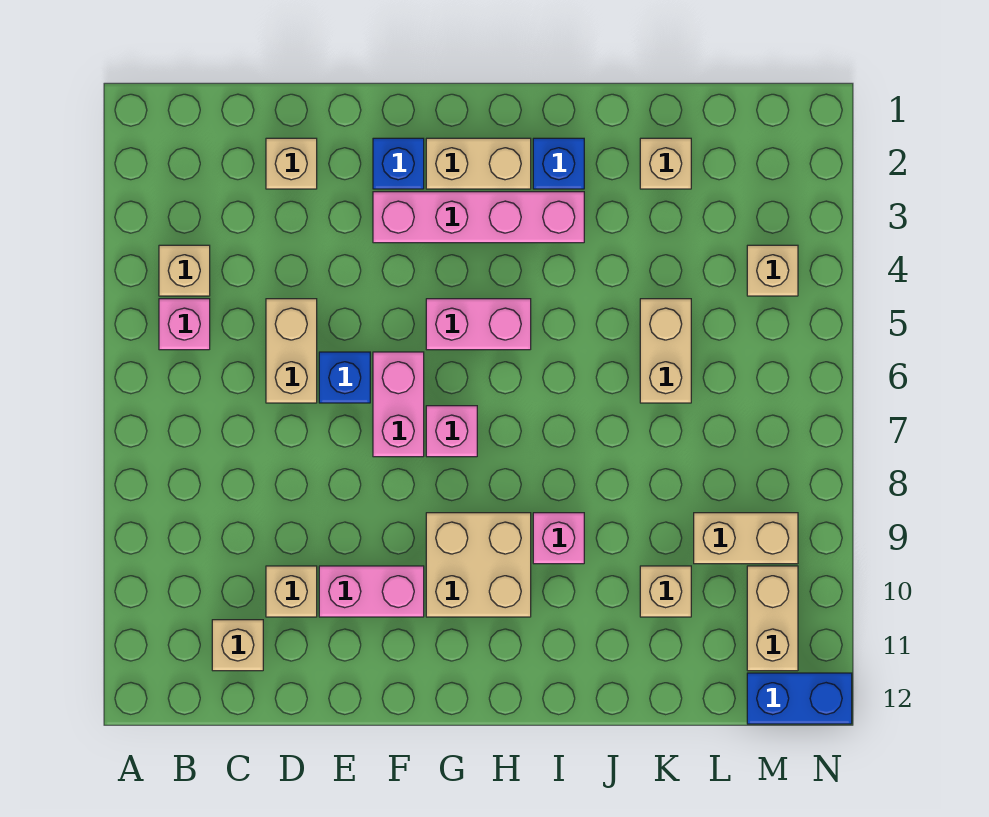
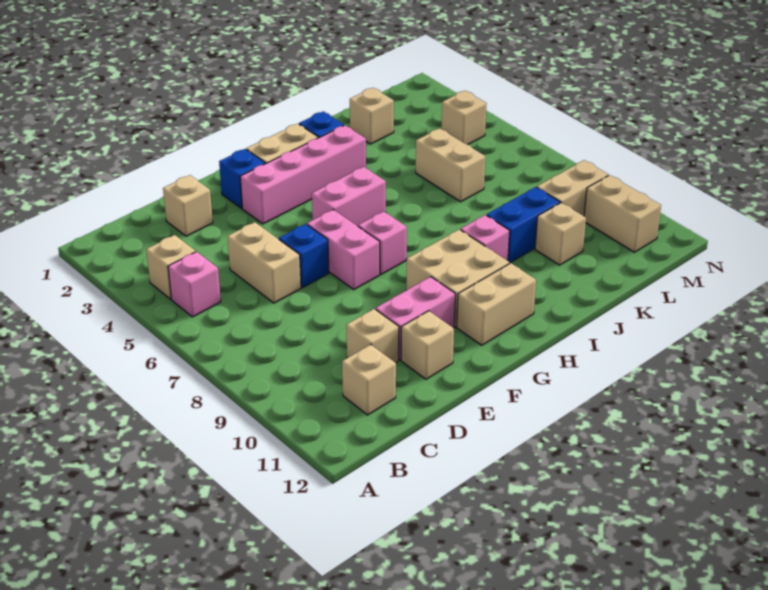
none -> tan brick E11 level 1
none -> tan brick G11:H11 level 1
blue brick M12:N12 level 1 -> blue brick J9:K9 level 1

